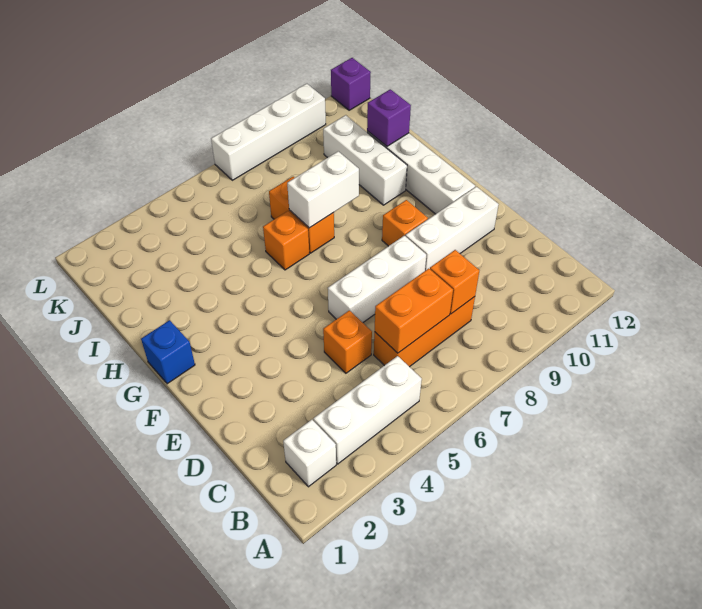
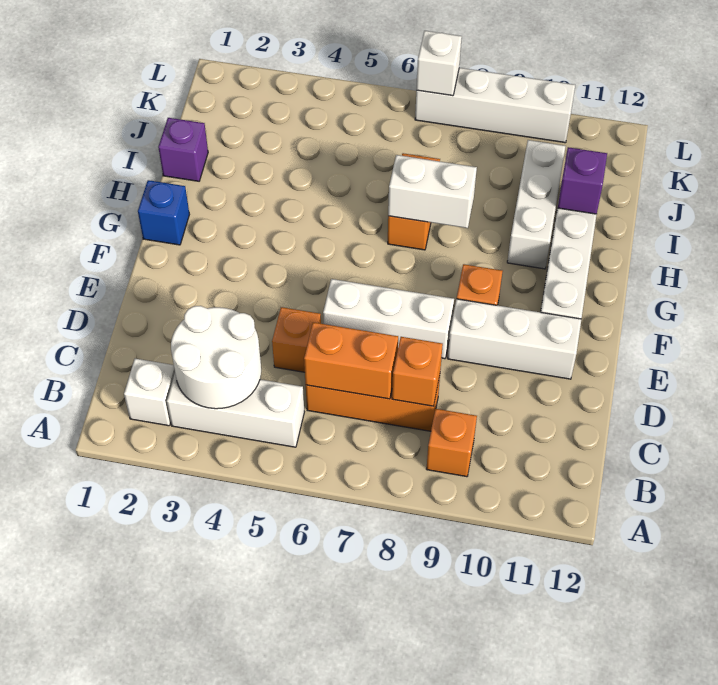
none -> white round brick B3:C4 level 2
orange brick H6 level 1 -> orange brick B9 level 1
none -> white brick L7 level 2
purple brick L12 level 1 -> purple brick I1 level 1

